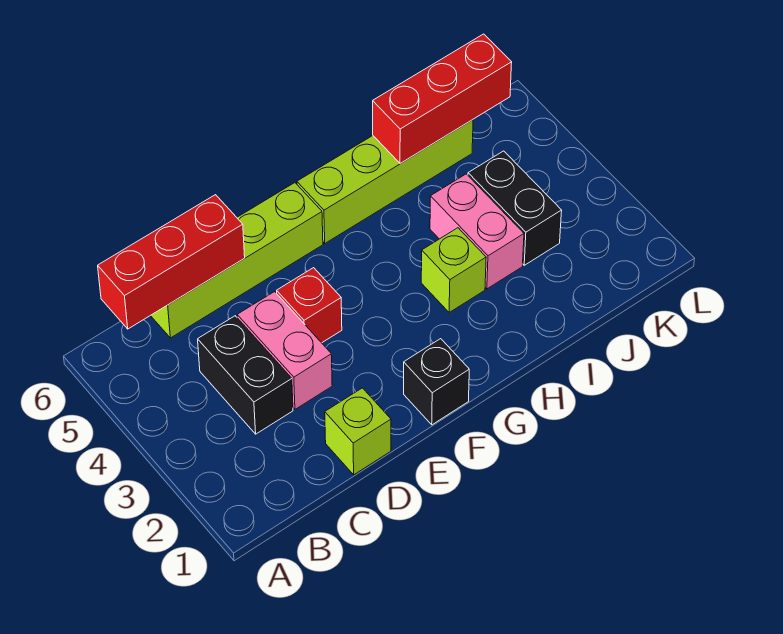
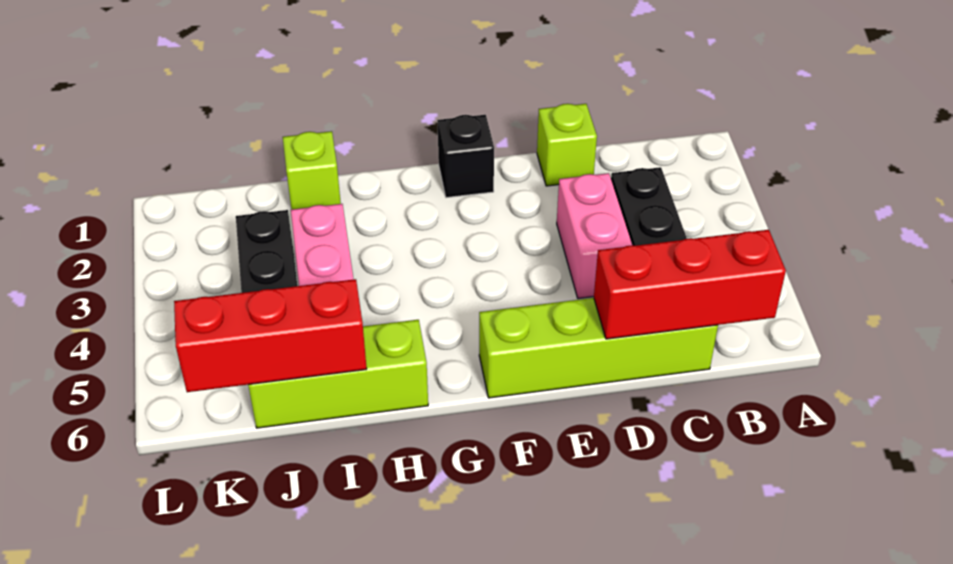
red brick E4 level 1 -> none
lime brick G6:J6 level 1 -> lime brick H6:J6 level 1
lime brick H3 level 1 -> lime brick I1 level 1

